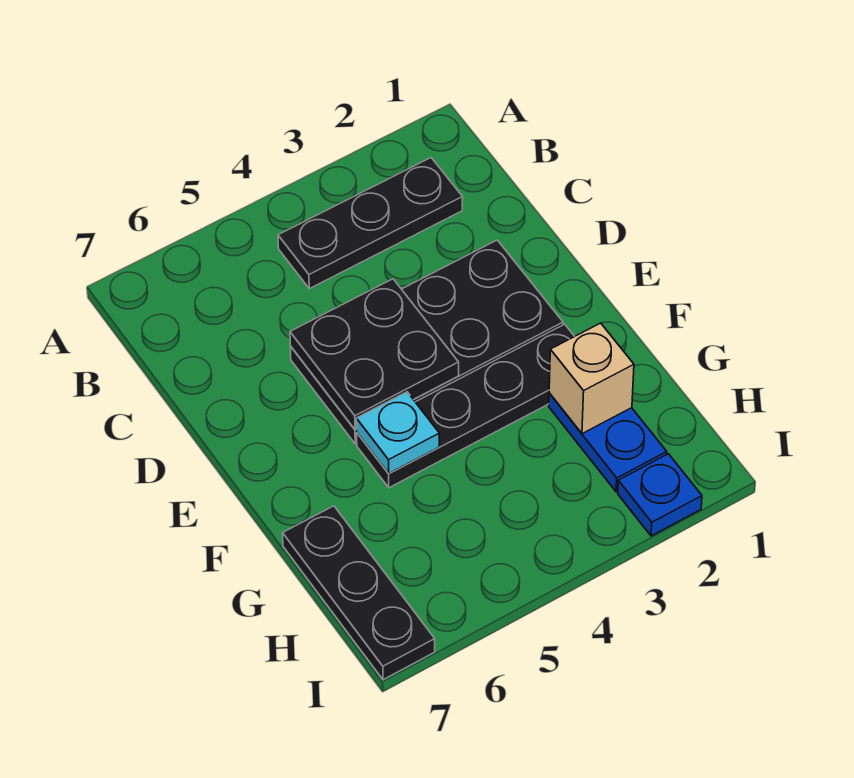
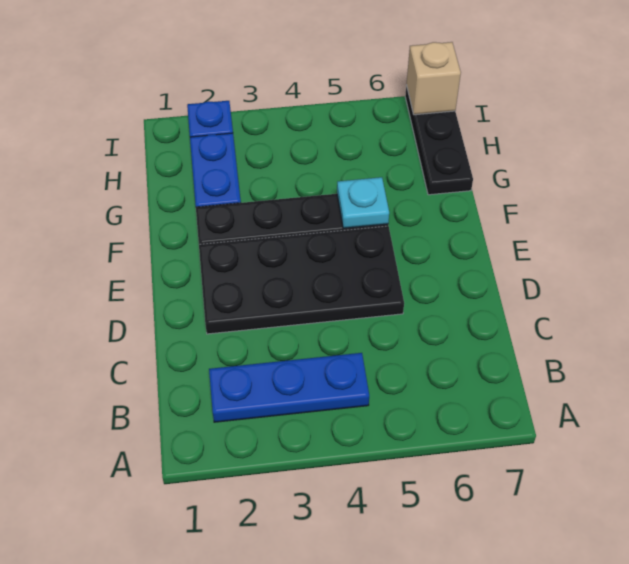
black plate B2:B4 level 1 -> blue plate B2:B4 level 1
black plate D4:E5 level 2 -> none
tan brick G2 level 2 -> tan brick I7 level 2

